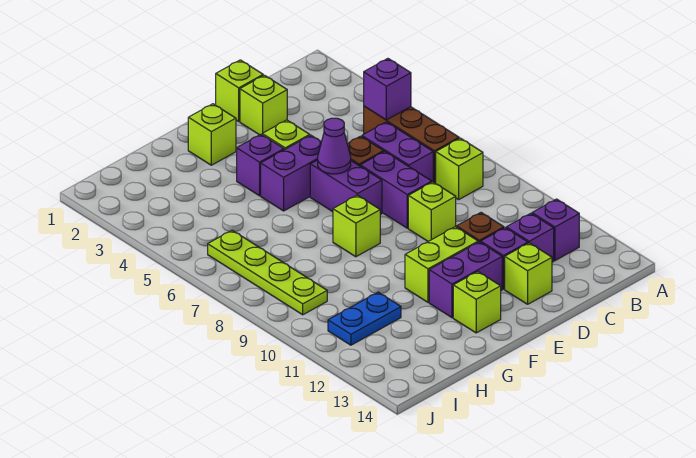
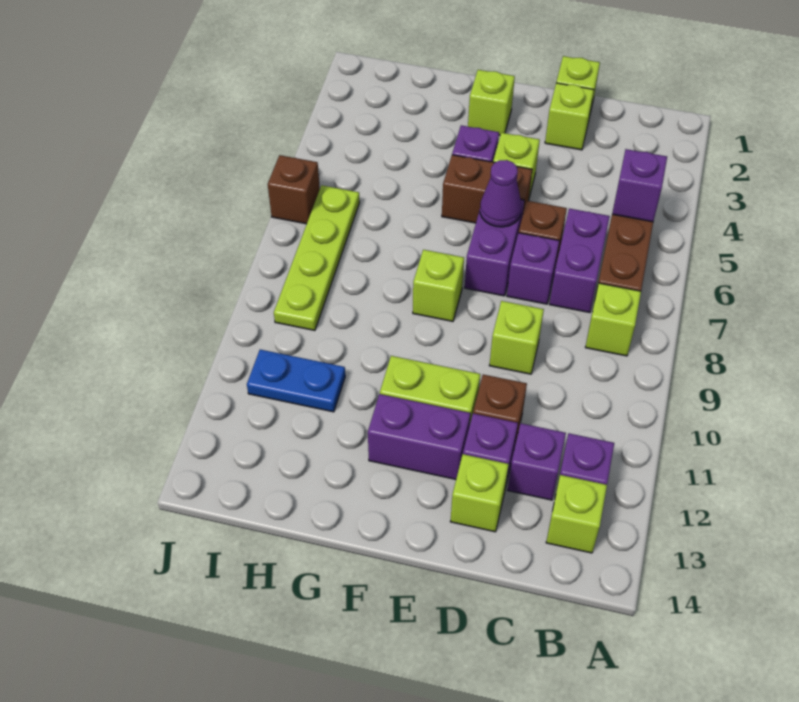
purple brick D7:D8 level 1 -> purple brick D7 level 1
purple brick E5:F5 level 1 -> brown brick E5:F5 level 1
lime brick F13 level 1 -> lime brick B13 level 1
none -> brown brick J6 level 1

